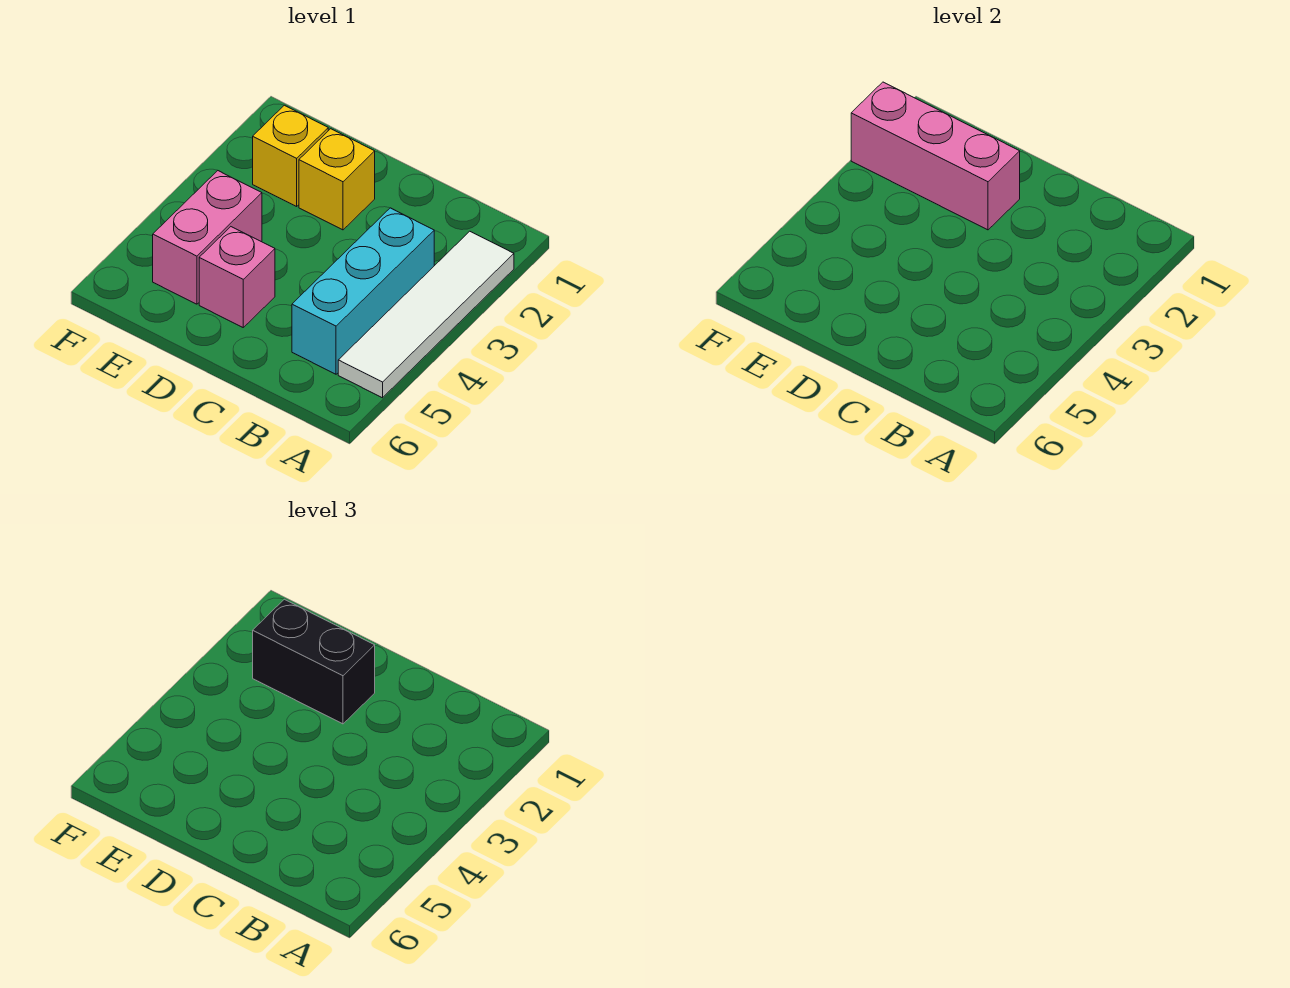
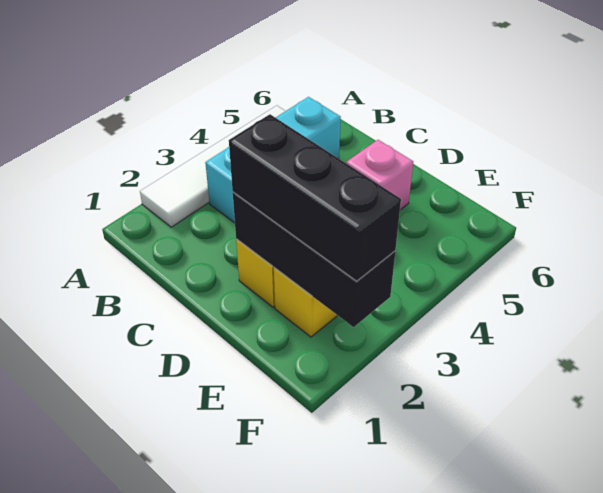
pink brick D2:F2 level 2 -> black brick D2:F2 level 2
black brick D2:E2 level 3 -> black brick D2:F2 level 3
pink brick E4:E5 level 1 -> none

